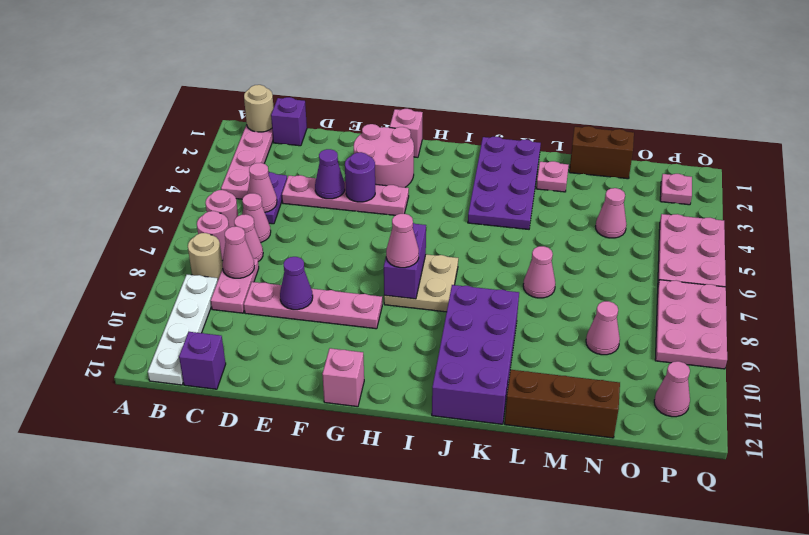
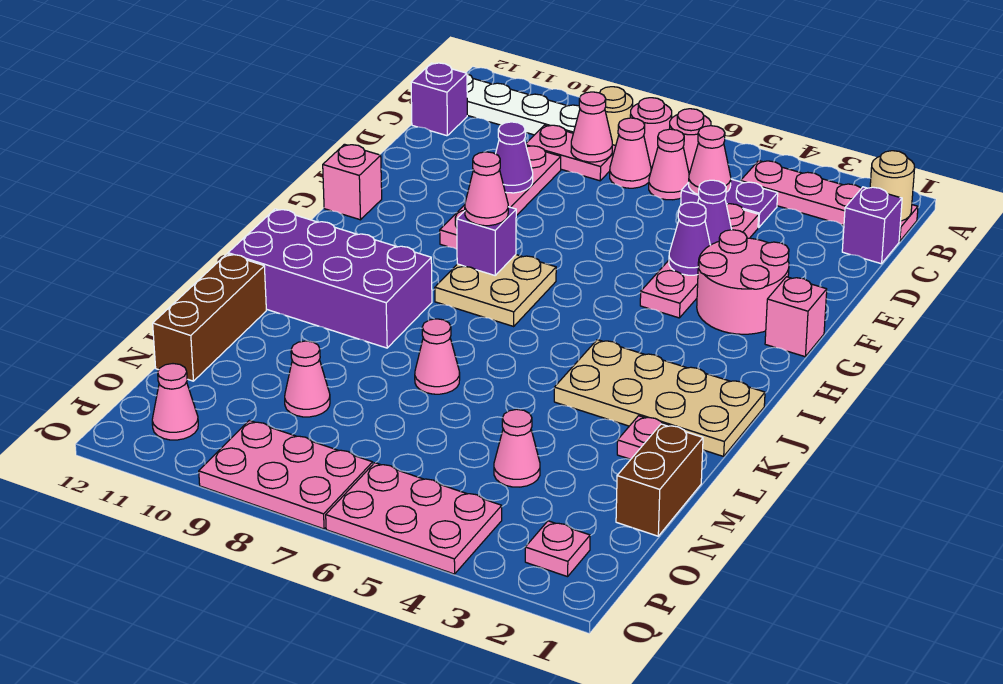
purple round brick F4 level 2 -> purple cone F4 level 2
purple brick H7:H8 level 2 -> purple brick H8 level 2
purple plate J1:K4 level 1 -> tan plate J1:K4 level 1

